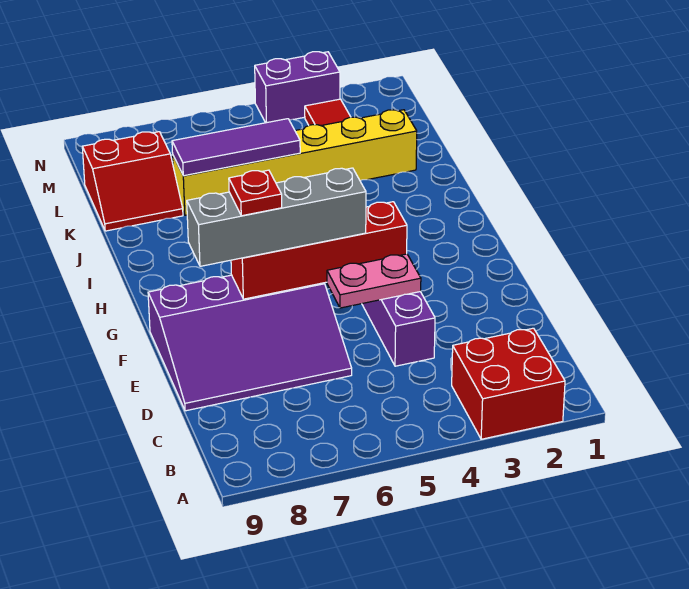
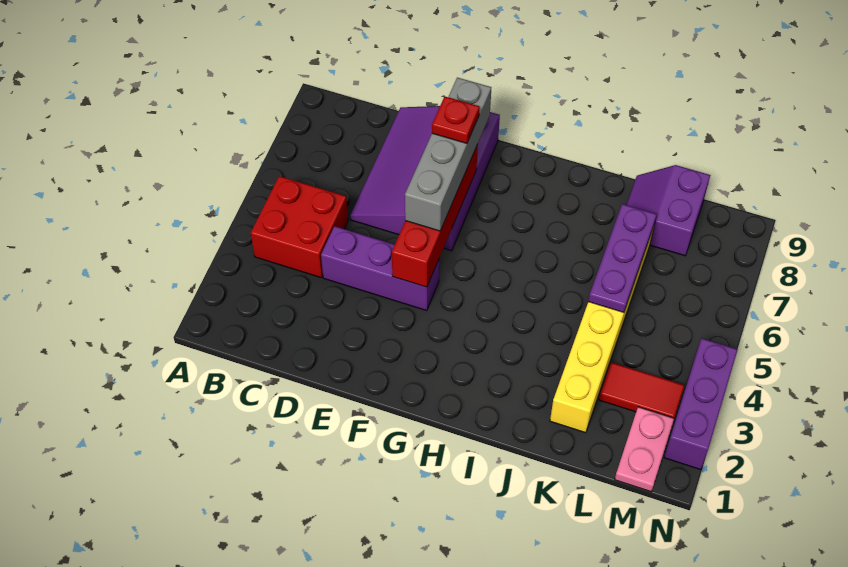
red brick A2:B3 level 1 -> red brick B4:C5 level 1
pink plate E4:E5 level 2 -> pink plate M1:M2 level 1
purple tile K5:K7 level 2 -> purple plate K5:K7 level 2
red slope K8:L9 level 1 top L -> purple slope K8:L9 level 1 top L
purple brick N3:N4 level 1 -> purple brick N2:N4 level 1

